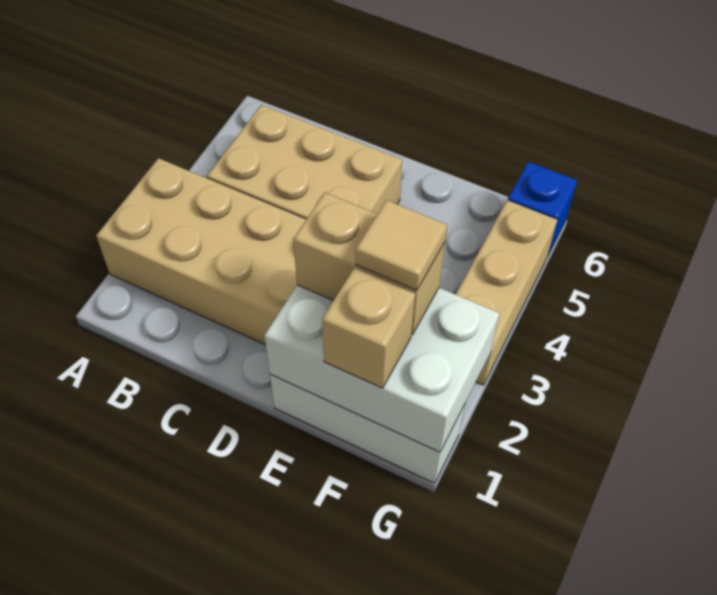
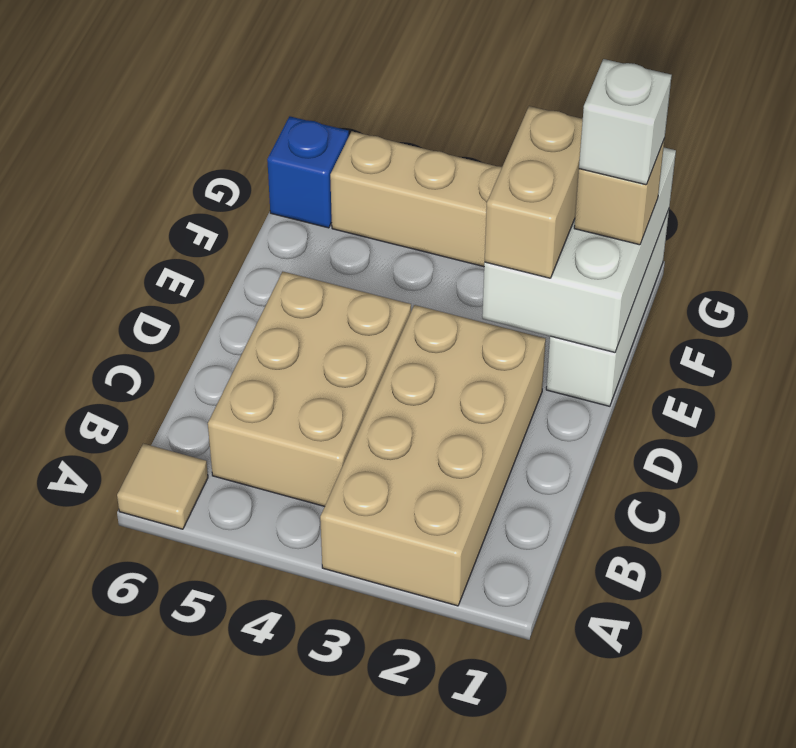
none -> white brick F1 level 4
tan tile F2 level 4 -> tan tile A6 level 1

